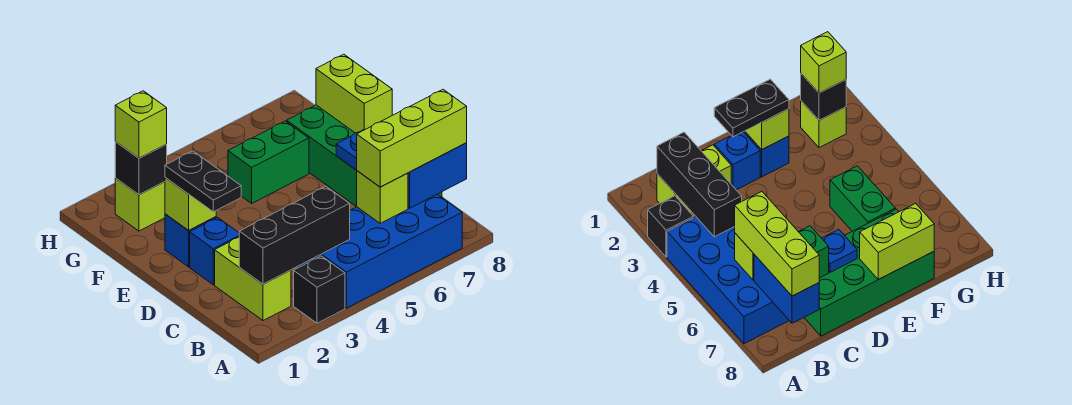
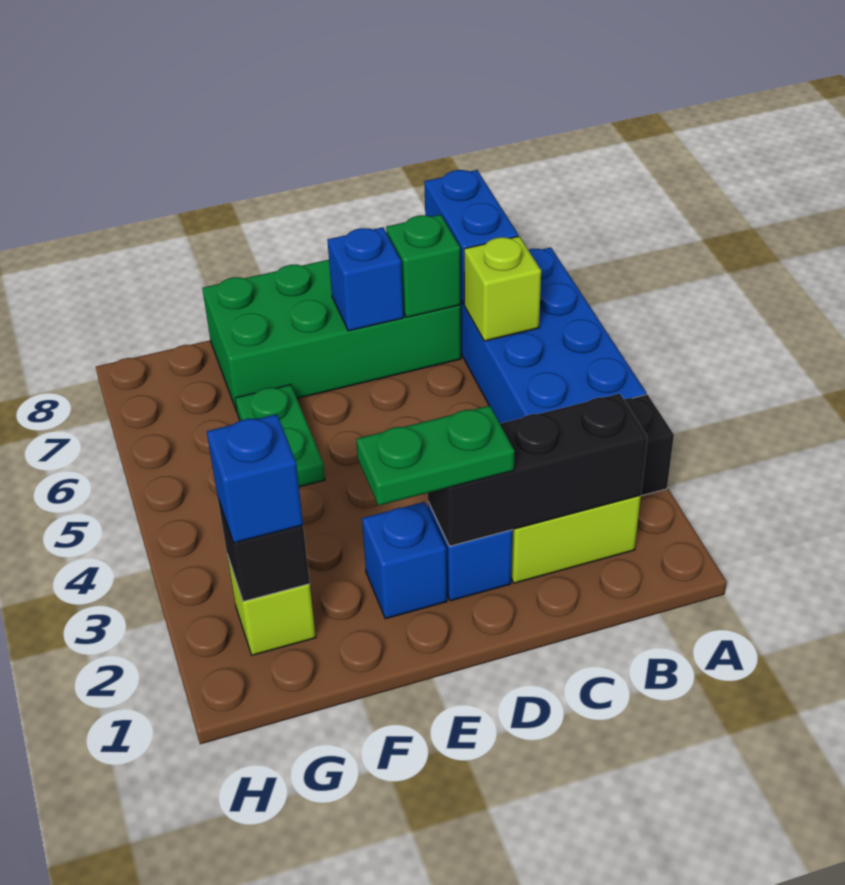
black brick B2:B4 level 2 -> black brick B2:D2 level 2
lime brick B6:B8 level 3 -> none
black plate D2:E2 level 3 -> green plate D2:E2 level 3
blue plate D7 level 2 -> blue brick D7 level 2
lime brick E2 level 2 -> none
lime brick E8:F8 level 2 -> none
green brick F5:F6 level 1 -> green plate F5:F6 level 1
lime brick G2 level 3 -> blue brick G2 level 3

